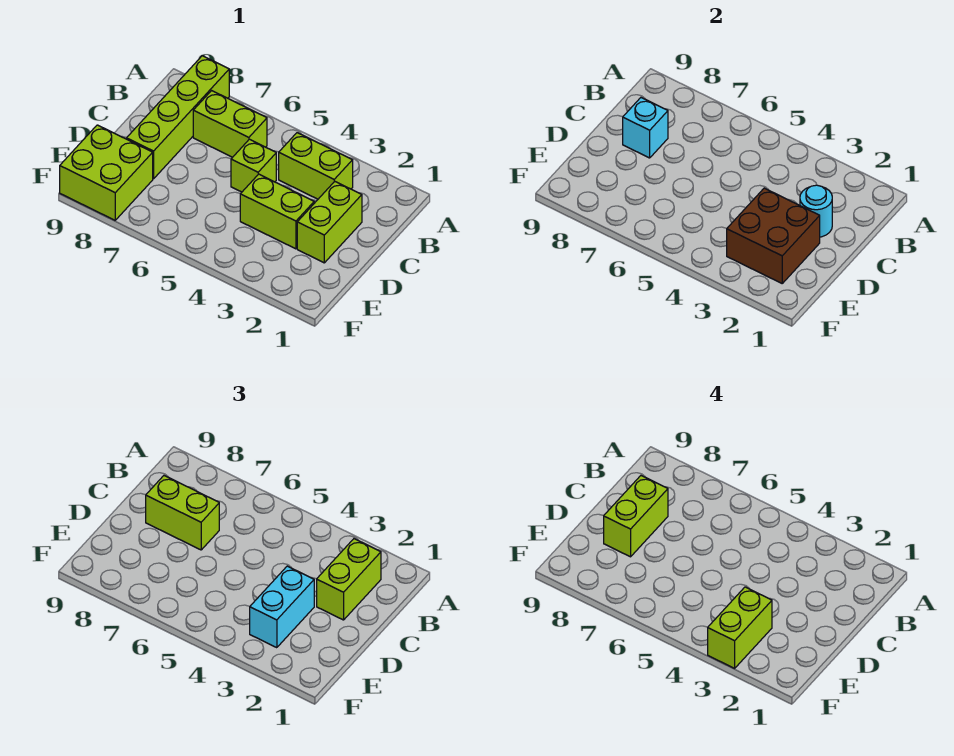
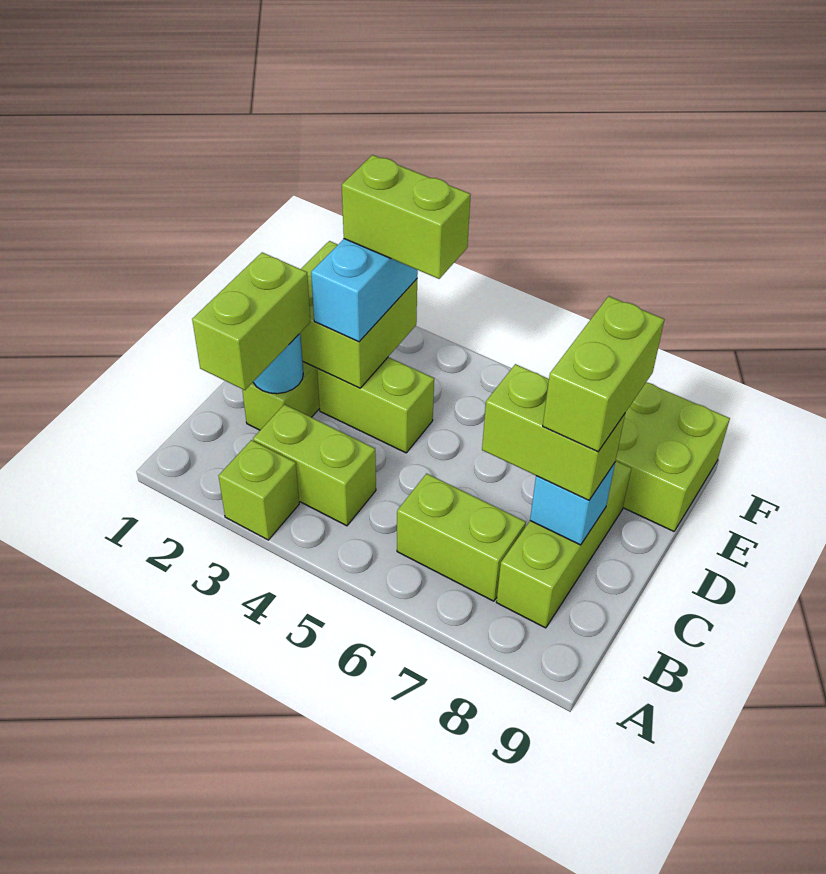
lime brick A8:D8 level 1 -> lime brick B8:D8 level 1
lime brick C5 level 1 -> lime brick A3 level 1
brown brick D2:E3 level 2 -> lime brick D2:E3 level 2
lime brick E3:F3 level 4 -> lime brick E3:E4 level 4

